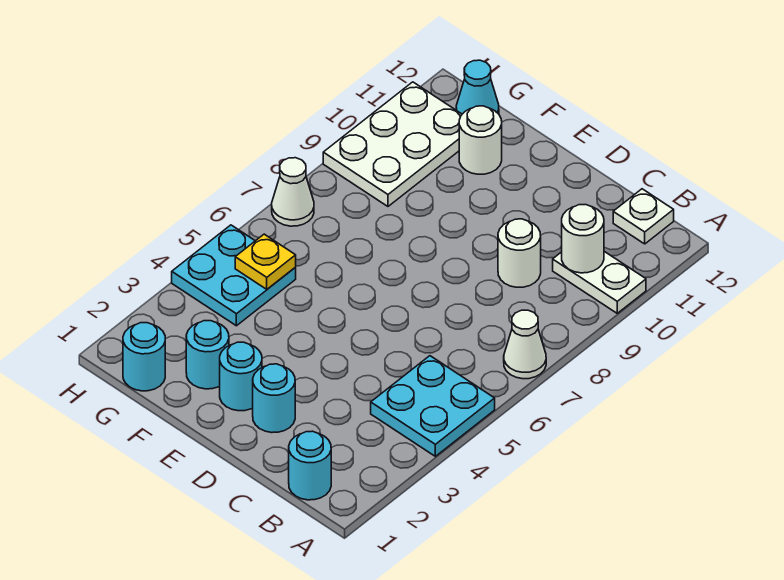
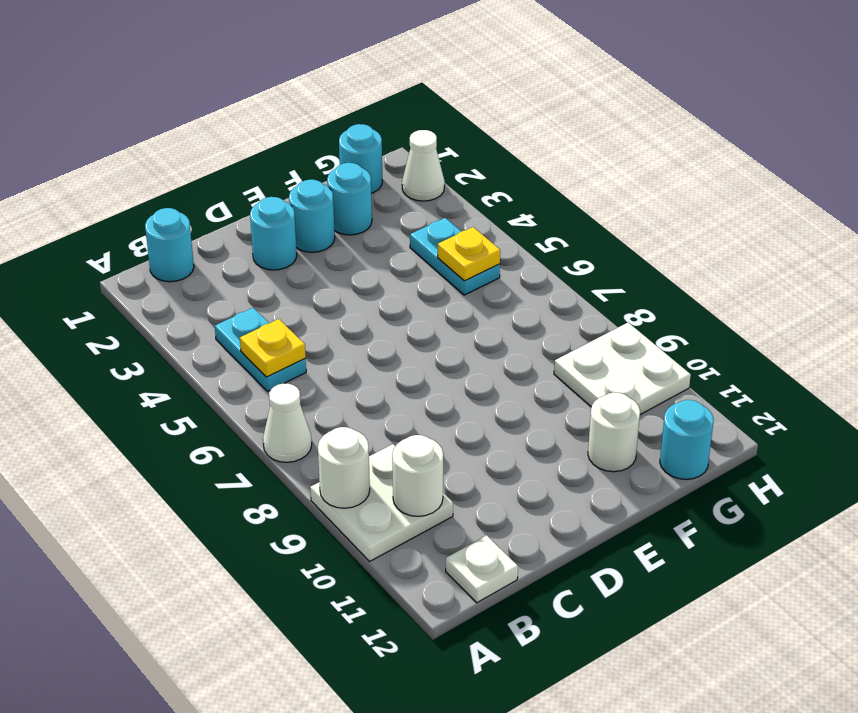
cyan plate A4:B5 level 1 -> cyan plate B4:B5 level 1
white plate A10:B10 level 1 -> white plate A9:B10 level 1
none -> yellow plate B5 level 2
white round brick C9 level 1 -> white round brick A9 level 2
cyan plate G4:H5 level 1 -> cyan plate G4:G5 level 1
white plate G9:H11 level 1 -> white plate G9:H10 level 1
cyan cone G12 level 1 -> cyan round brick G12 level 1
white cone H7 level 1 -> white cone H2 level 1

